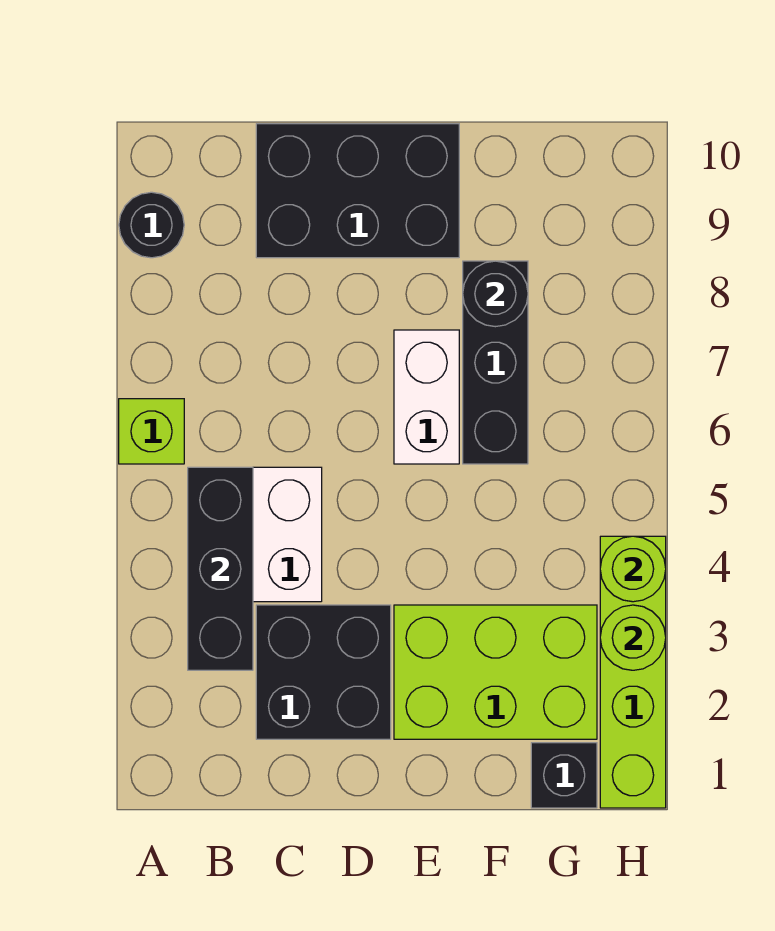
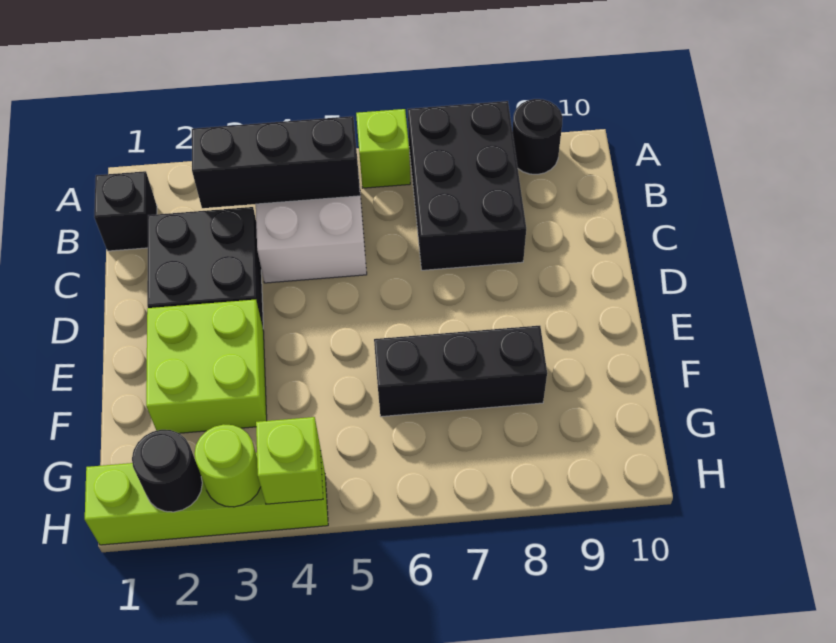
black brick C9:E10 level 1 -> black brick A7:C8 level 1
lime brick E2:G3 level 1 -> lime brick E2:F3 level 1
white brick E6:E7 level 1 -> none
black round brick F8 level 2 -> black round brick H2 level 2
black brick G1 level 1 -> black brick B1 level 1
lime round brick H4 level 2 -> lime brick H4 level 2

